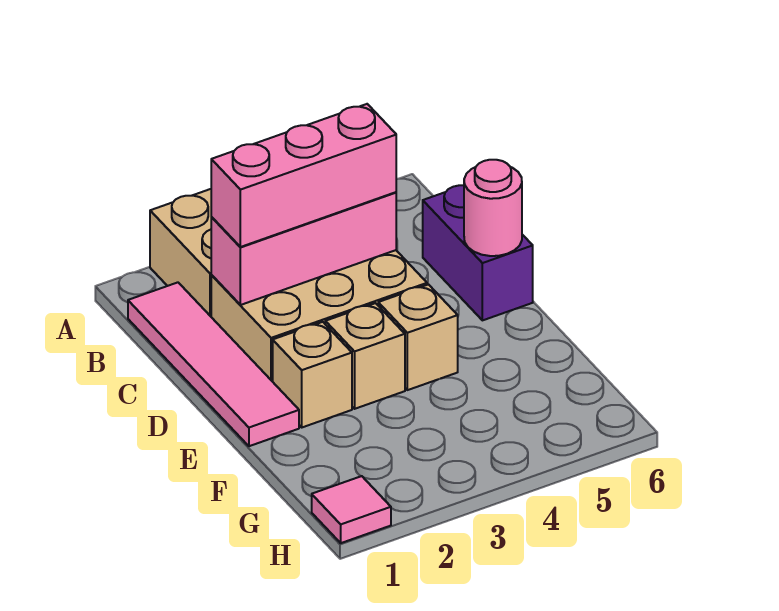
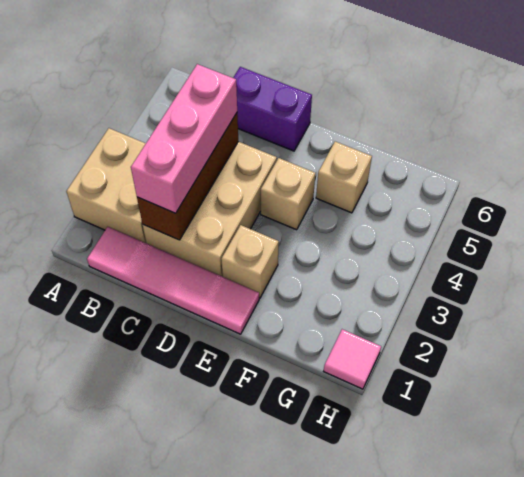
pink brick C2:C4 level 2 -> brown brick C2:C4 level 2
pink round brick D6 level 2 -> none
tan brick E3 level 1 -> tan brick F5 level 1

